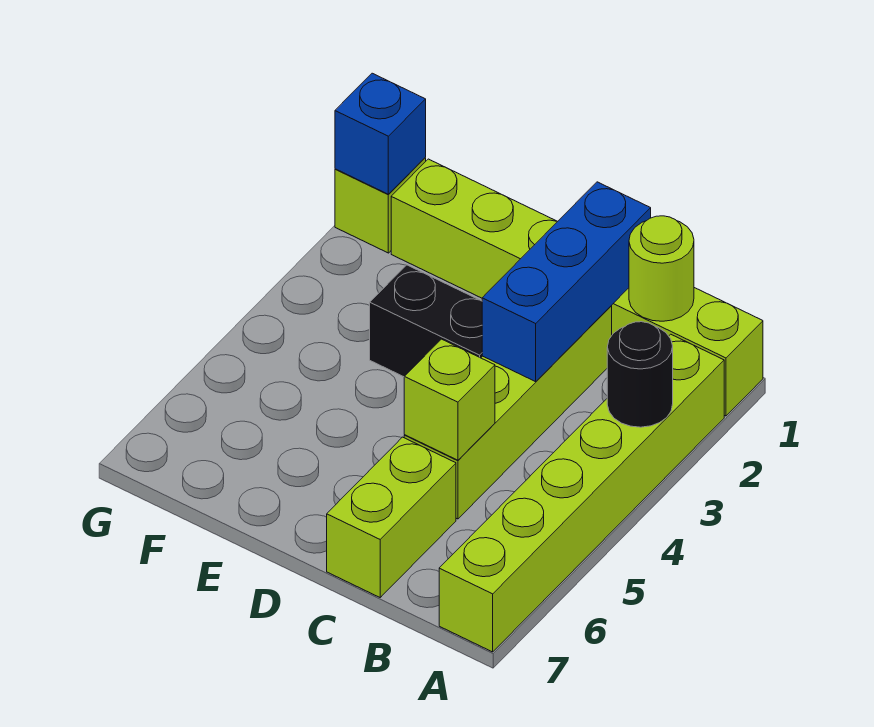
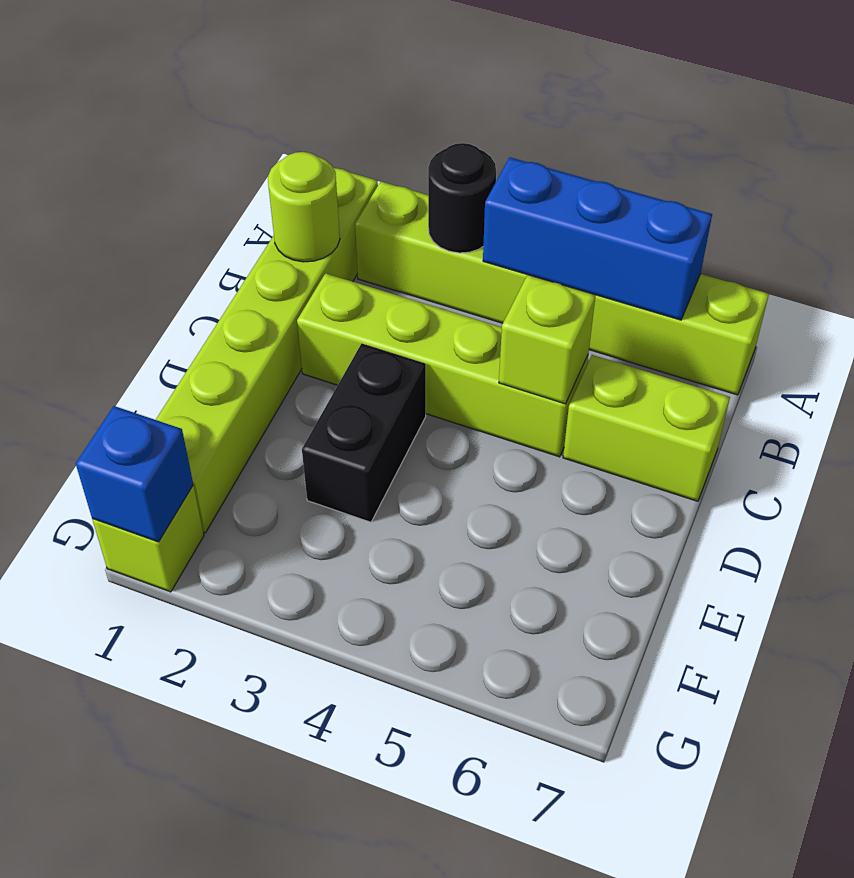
blue brick C1:C3 level 2 -> blue brick A4:A6 level 2

